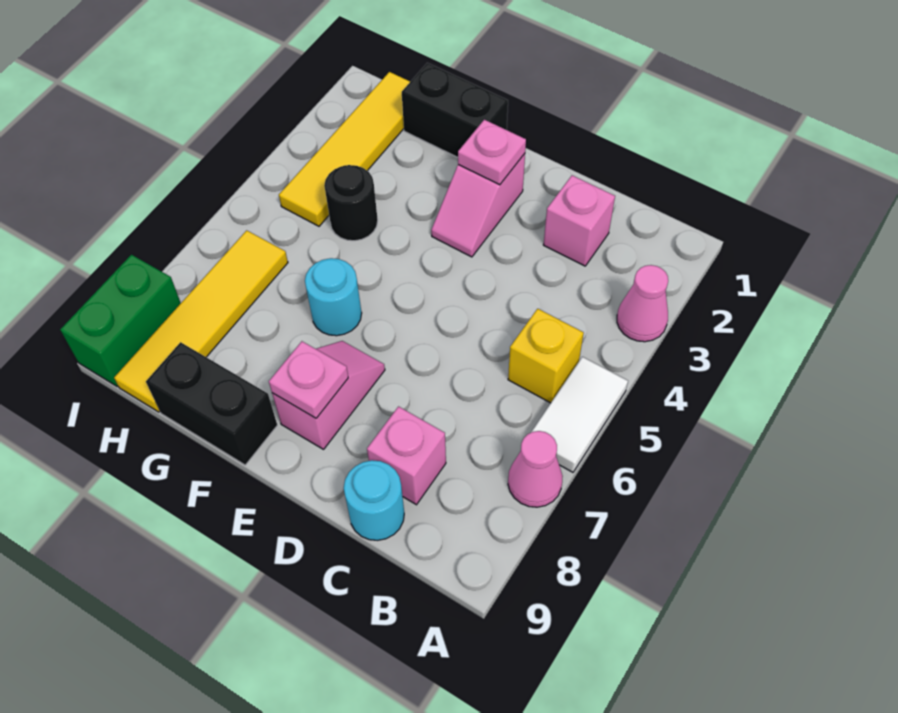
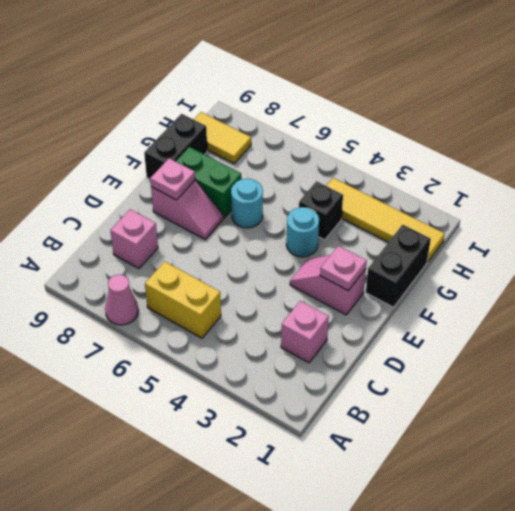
pink cone A3 level 1 -> none
white tile A5:A6 level 1 -> none
yellow brick B5 level 1 -> yellow brick B5:B6 level 1
cyan round brick C9 level 1 -> cyan round brick F4 level 1
black round brick G4 level 1 -> black brick G4 level 1
yellow tile H6:H9 level 1 -> yellow tile H8:H9 level 1
green brick I8:I9 level 1 -> green brick F7:F8 level 1

